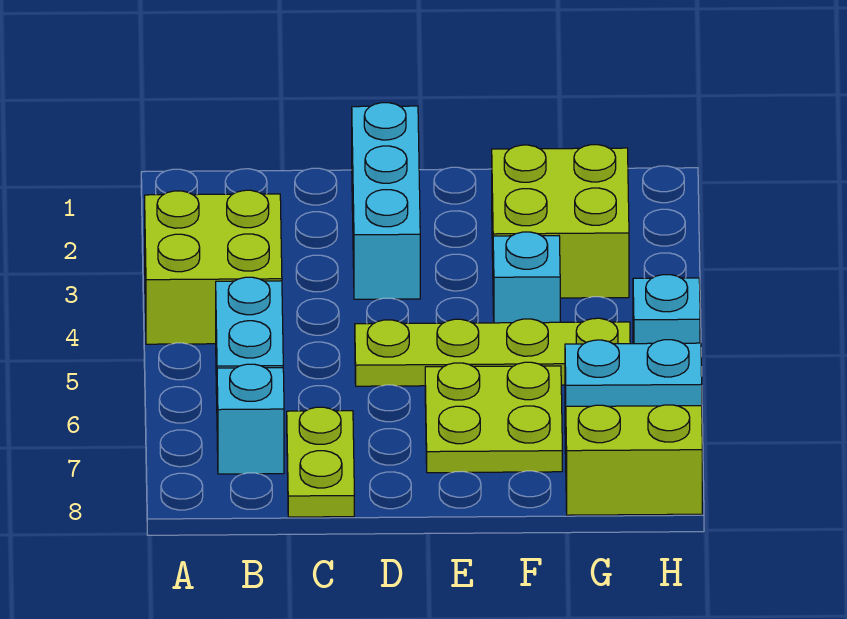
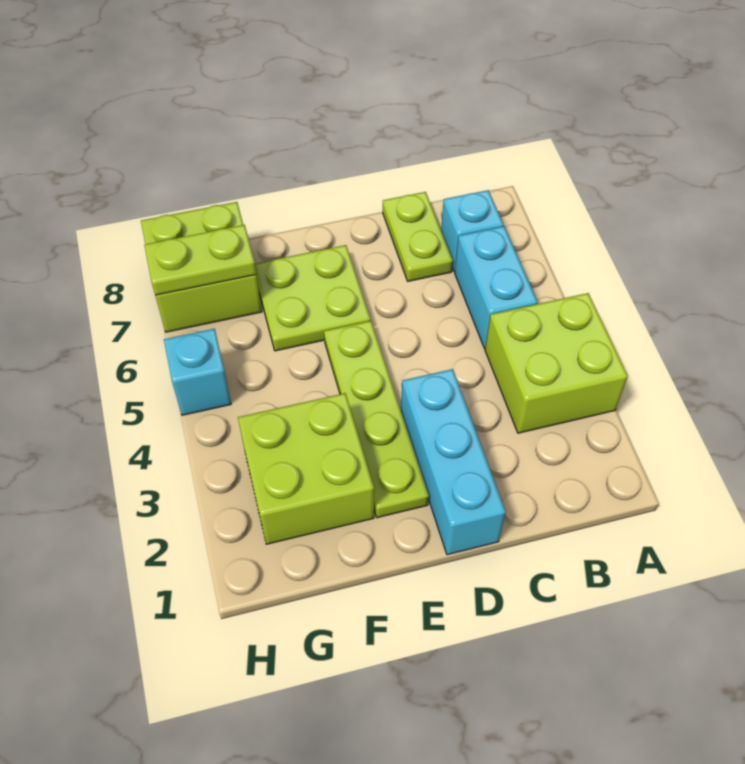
lime plate D5:G5 level 1 -> lime plate E2:E5 level 1
cyan brick F4 level 1 -> none
cyan plate G7:H7 level 2 -> lime plate G7:H7 level 2

